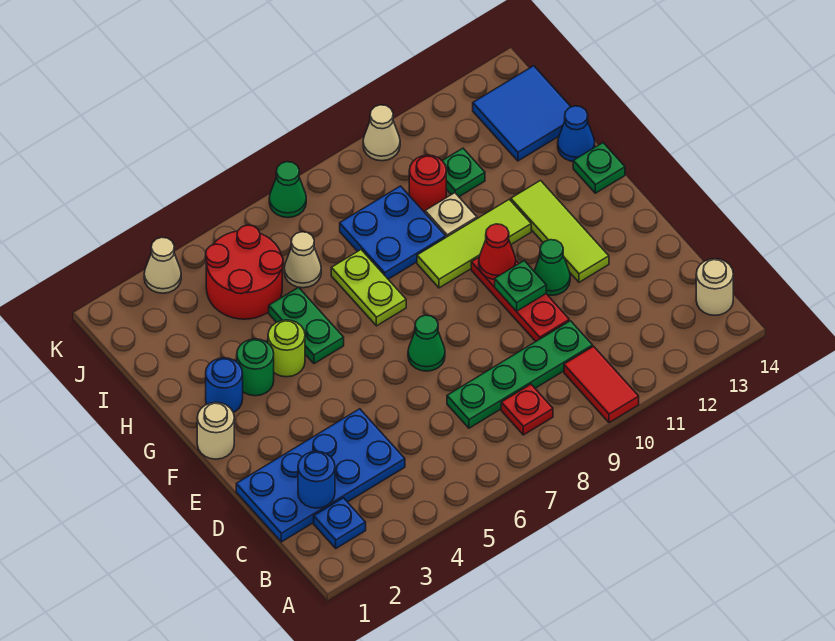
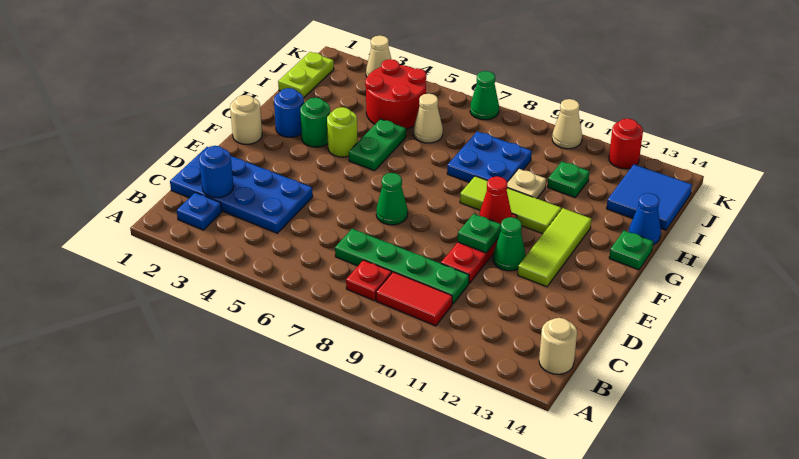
red tile A10:B10 level 1 -> red tile B9:B10 level 1
lime plate G7:H7 level 1 -> lime plate I1:J1 level 1
red round brick I10 level 1 -> red round brick K12 level 1

